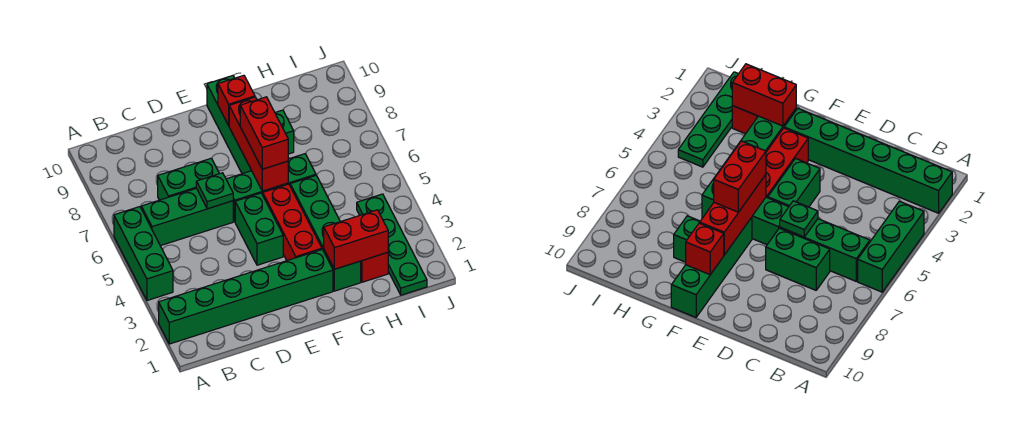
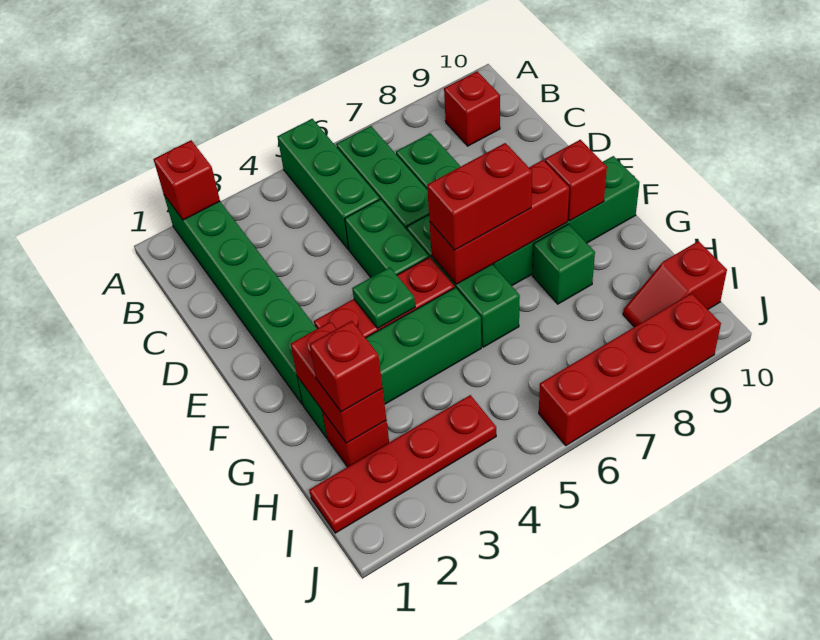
none -> red brick A2 level 2
green brick A4:A6 level 1 -> green brick A5:C5 level 1
none -> red brick B9 level 1
green plate D6 level 2 -> green plate F4 level 2
green brick E4:E5 level 1 -> green brick D5:E5 level 1
none -> red brick H2 level 3
green plate I1:I4 level 1 -> red plate I1:I4 level 1
none -> red slope I9:I10 level 1 top 10
none -> red brick J6:J9 level 1

